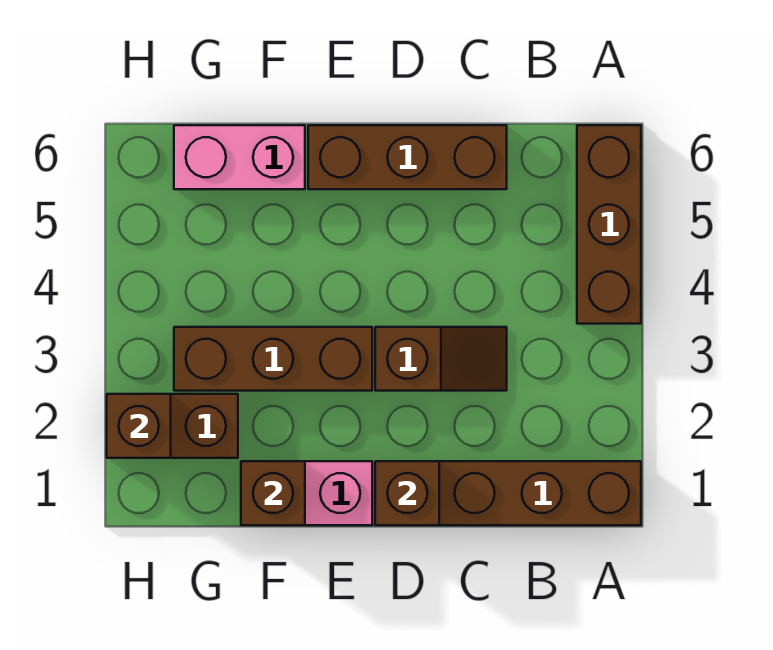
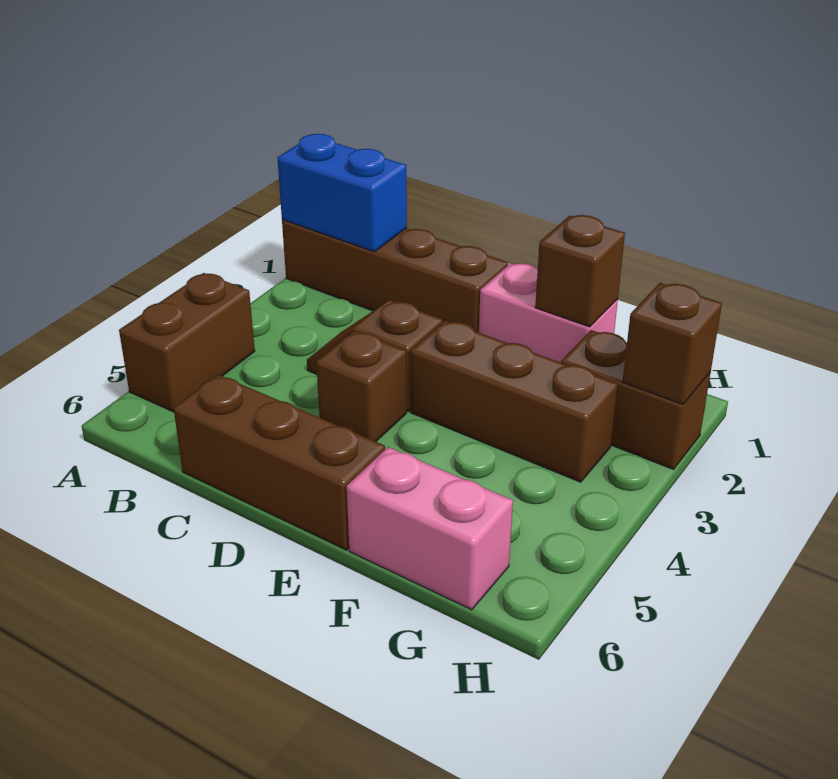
none -> blue brick A1:B1 level 2
brown brick A4:A6 level 1 -> brown brick A4:A5 level 1
brown brick D1 level 2 -> brown brick D4 level 1

